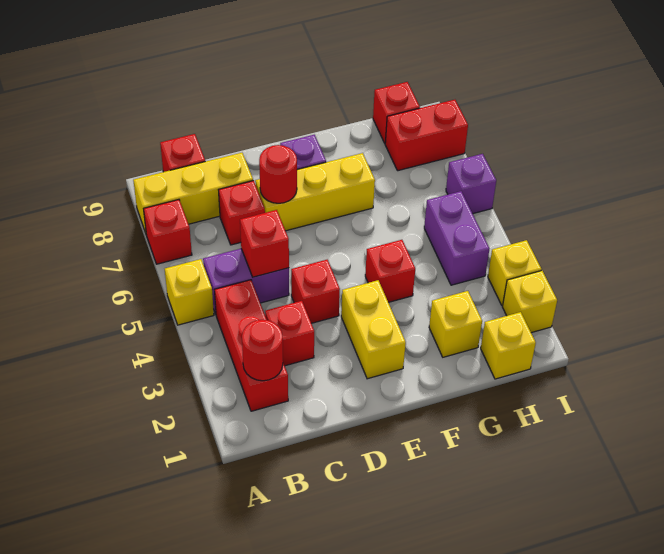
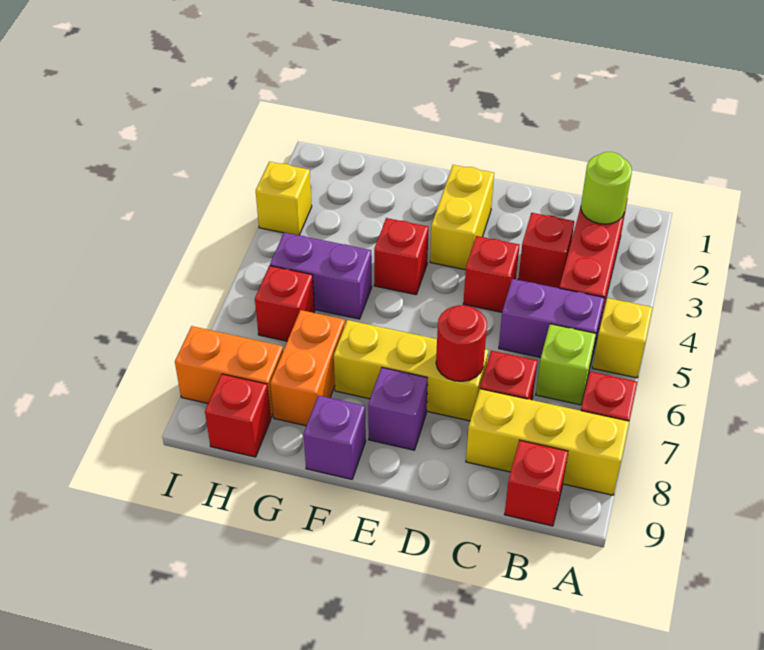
red round brick B2 level 2 -> lime round brick B2 level 2
none -> lime brick B6 level 1
red brick C5 level 2 -> red brick H6 level 1
yellow brick G2 level 1 -> none
none -> orange brick G7:G8 level 1
yellow brick H1 level 1 -> none
purple brick H4:H5 level 1 -> purple brick G5:H5 level 1
red brick H8:I8 level 1 -> orange brick H8:I8 level 1
yellow brick I2 level 1 -> none
purple brick I6 level 1 -> purple brick F9 level 1

